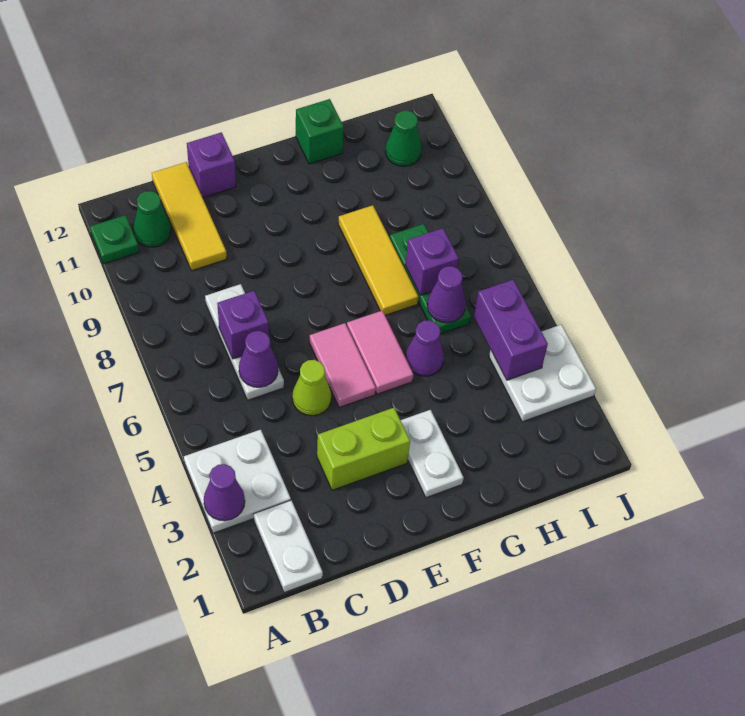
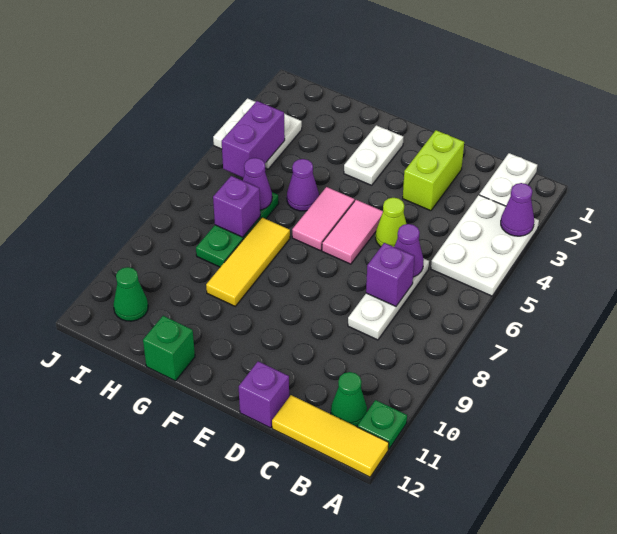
white plate A3:B4 level 1 -> white plate A3:B5 level 1
yellow tile C10:C12 level 1 -> yellow tile A12:C12 level 1
lime brick D3:E3 level 1 -> lime brick D2:D3 level 1

